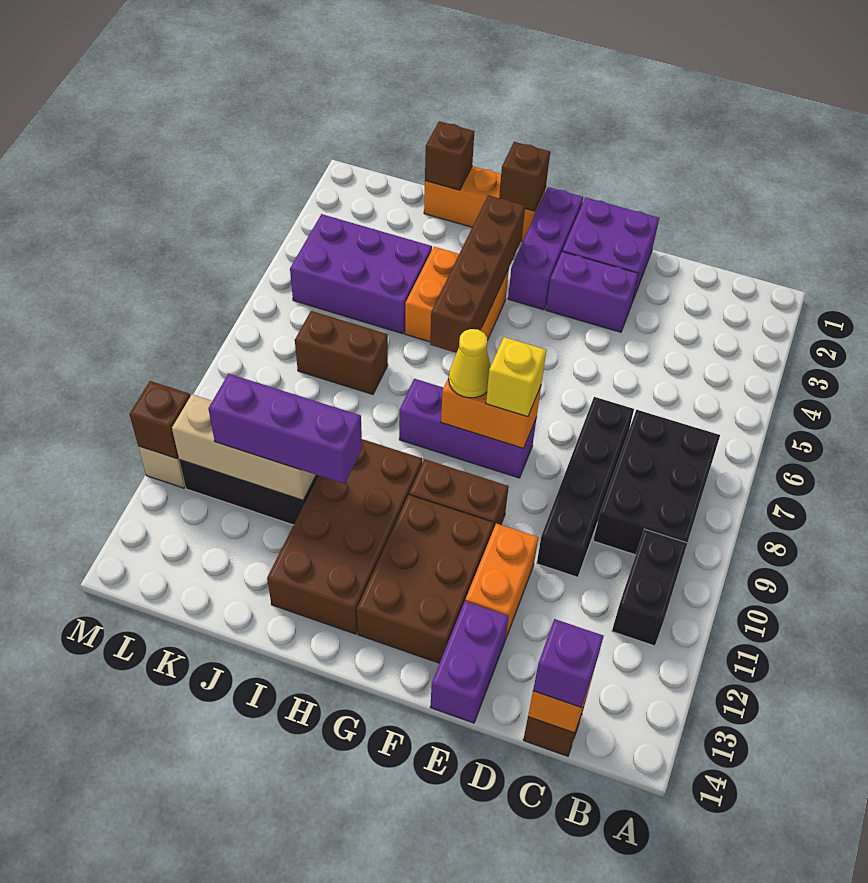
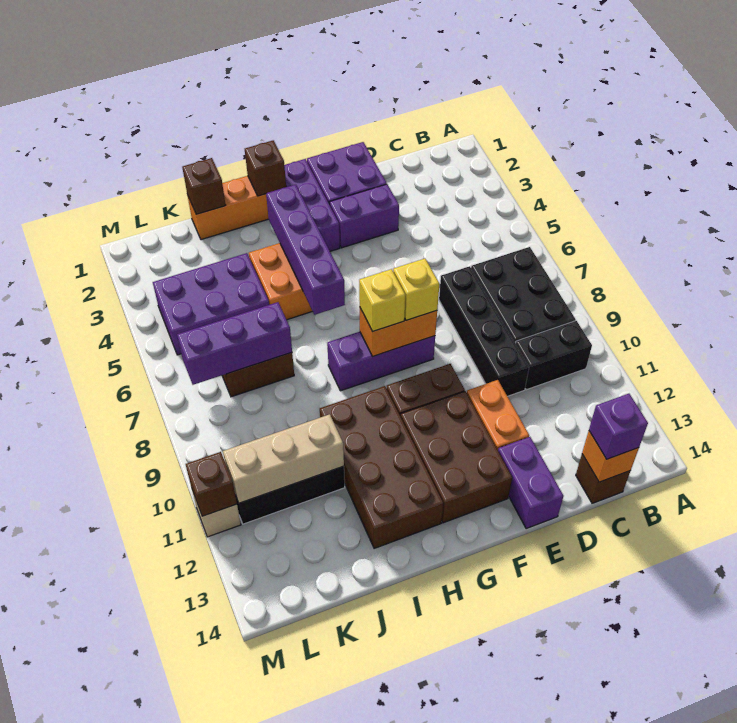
black brick B10:B11 level 1 -> black brick B10:C10 level 1
yellow cone G8 level 3 -> yellow brick G8 level 3
brown brick H3:H6 level 2 -> purple brick H3:H6 level 2
purple brick I11:K11 level 3 -> purple brick J7:L7 level 2

